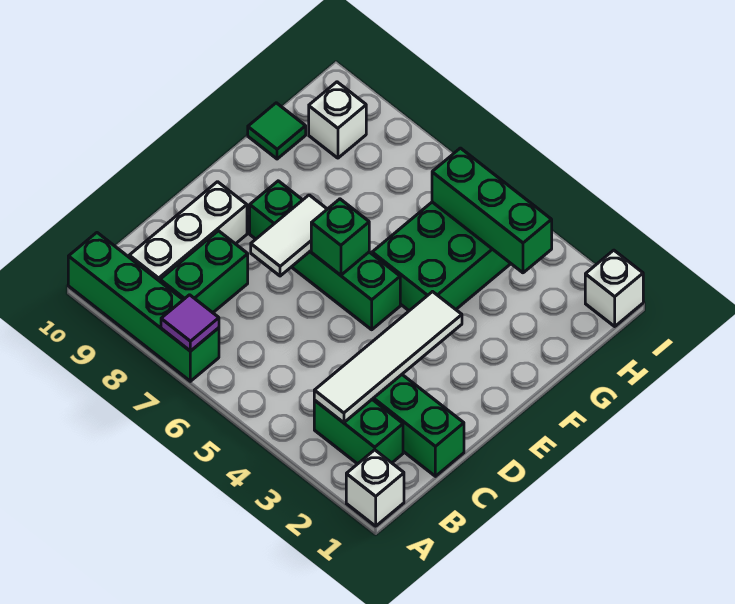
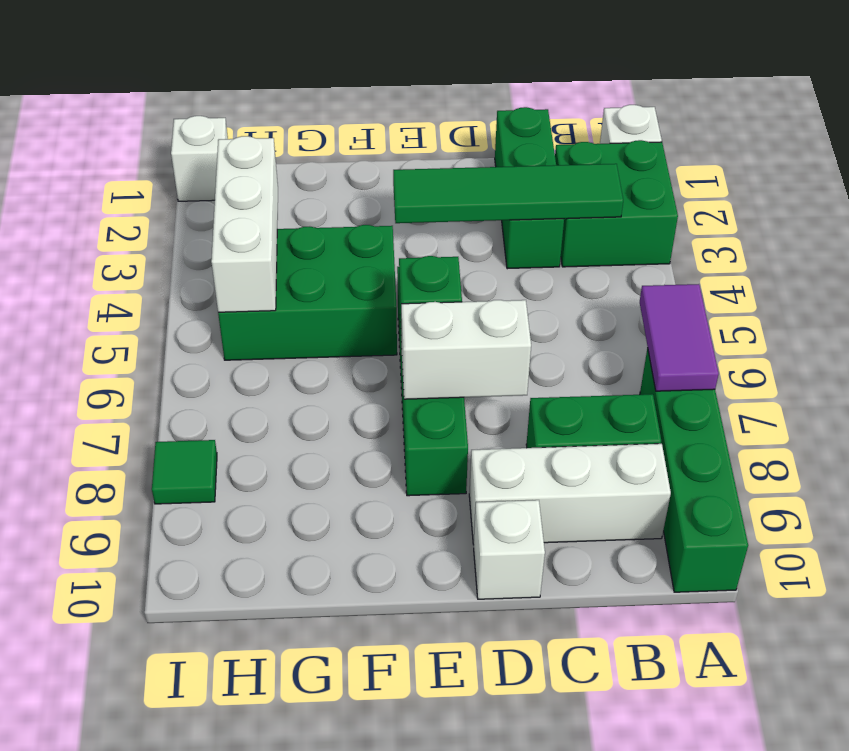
purple tile A7 level 2 -> purple tile A6:A7 level 2
green brick B2:B3 level 1 -> green brick A2:B3 level 1
white tile B3:E3 level 2 -> green tile B3:E3 level 2
white tile D7:E7 level 2 -> white brick D7:E7 level 2
green tile G10 level 1 -> green tile I8 level 1
green brick H3:H5 level 2 -> white brick H3:H5 level 2
white brick H9 level 1 -> white brick D10 level 1

